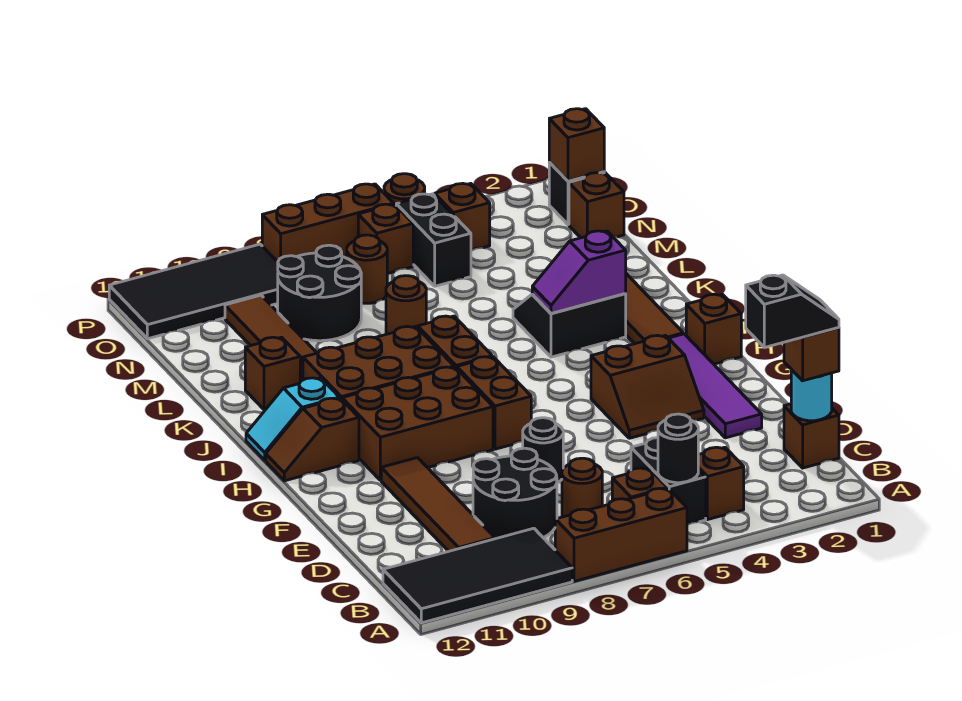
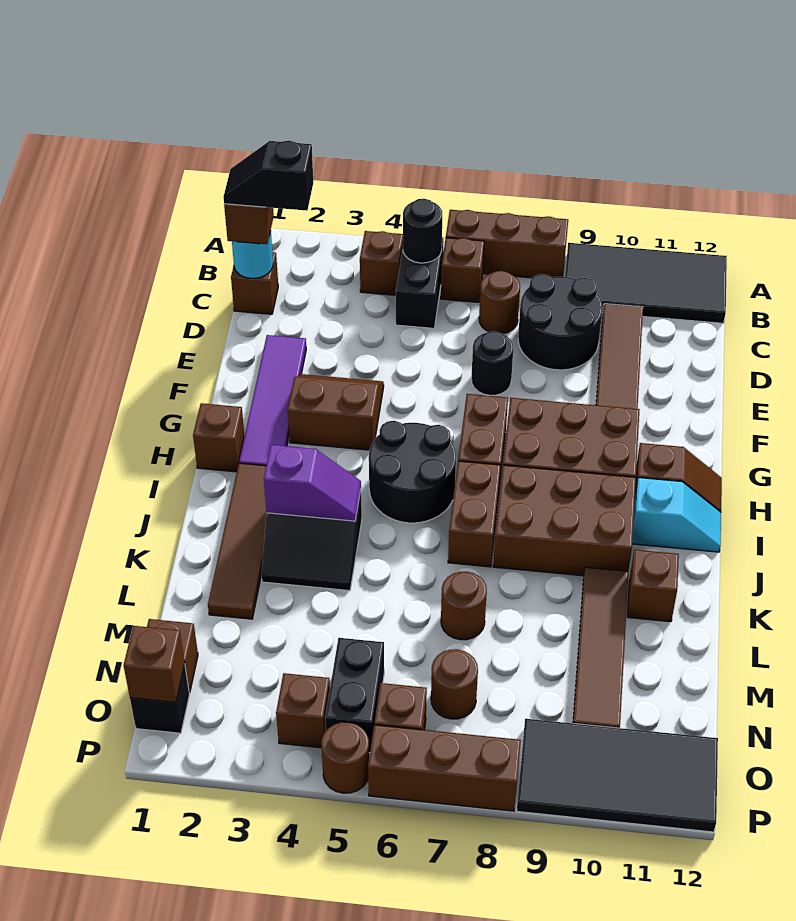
black round brick M8:N9 level 1 -> black round brick H5:I6 level 1

